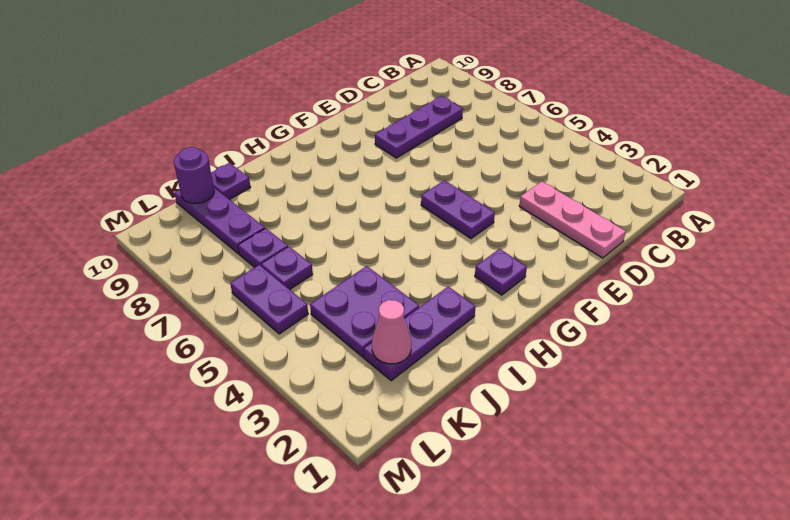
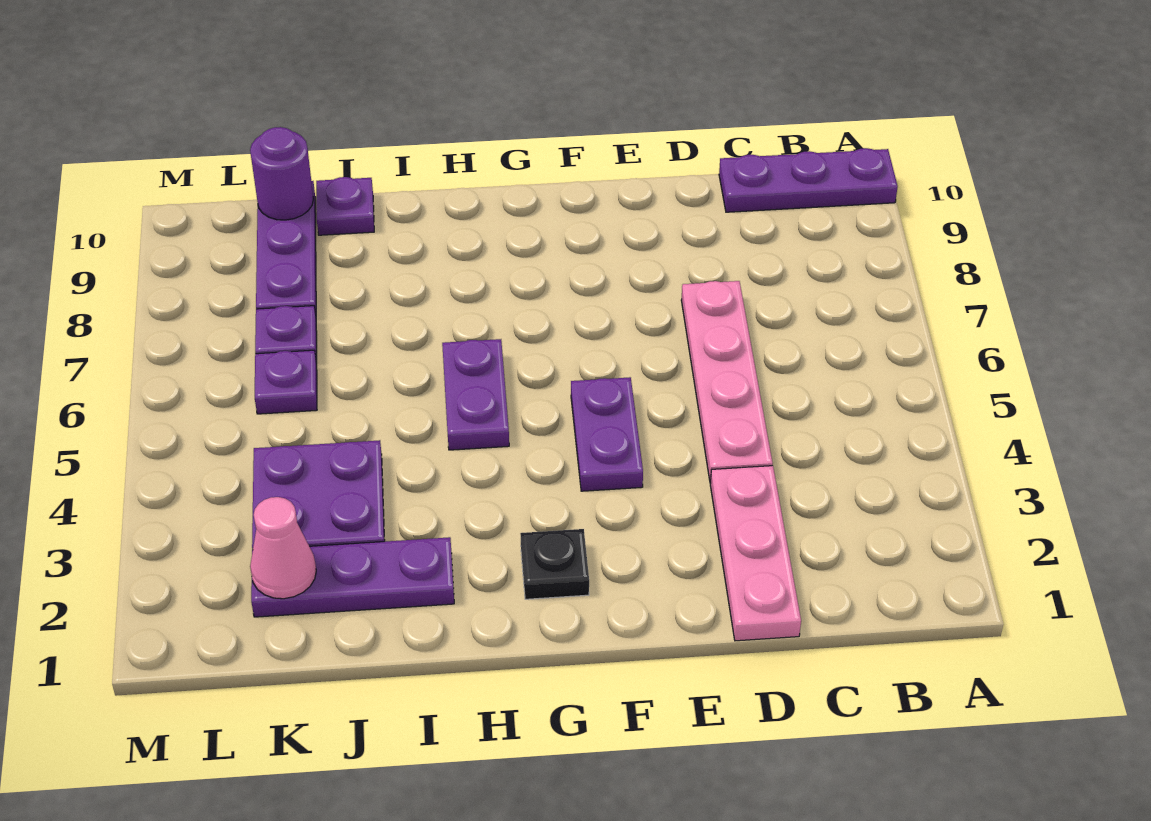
purple plate C8:E8 level 1 -> purple plate A10:C10 level 1
none -> pink plate D4:D7 level 1
purple plate G2 level 1 -> black plate G2 level 1
purple plate L5:L6 level 1 -> purple plate H5:H6 level 1

